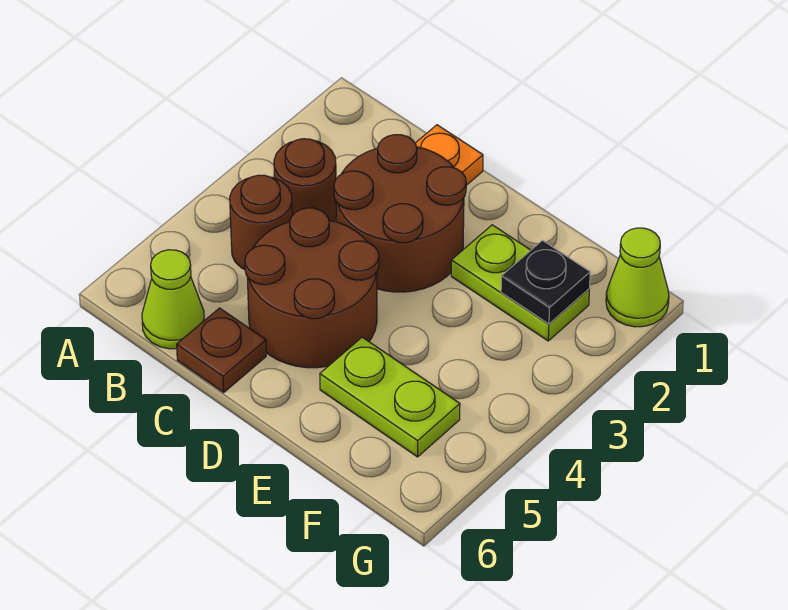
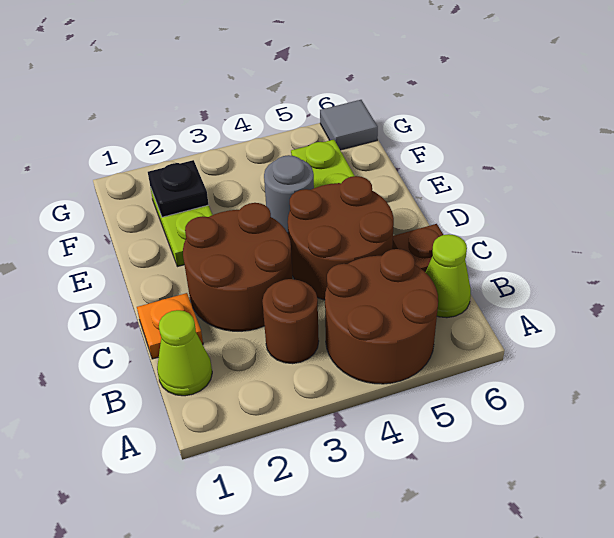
brown round brick B4 level 1 -> brown round brick A4:B5 level 1
none -> grey round brick E4 level 1
lime cone G1 level 1 -> lime cone B1 level 1
none -> grey tile G6 level 1

